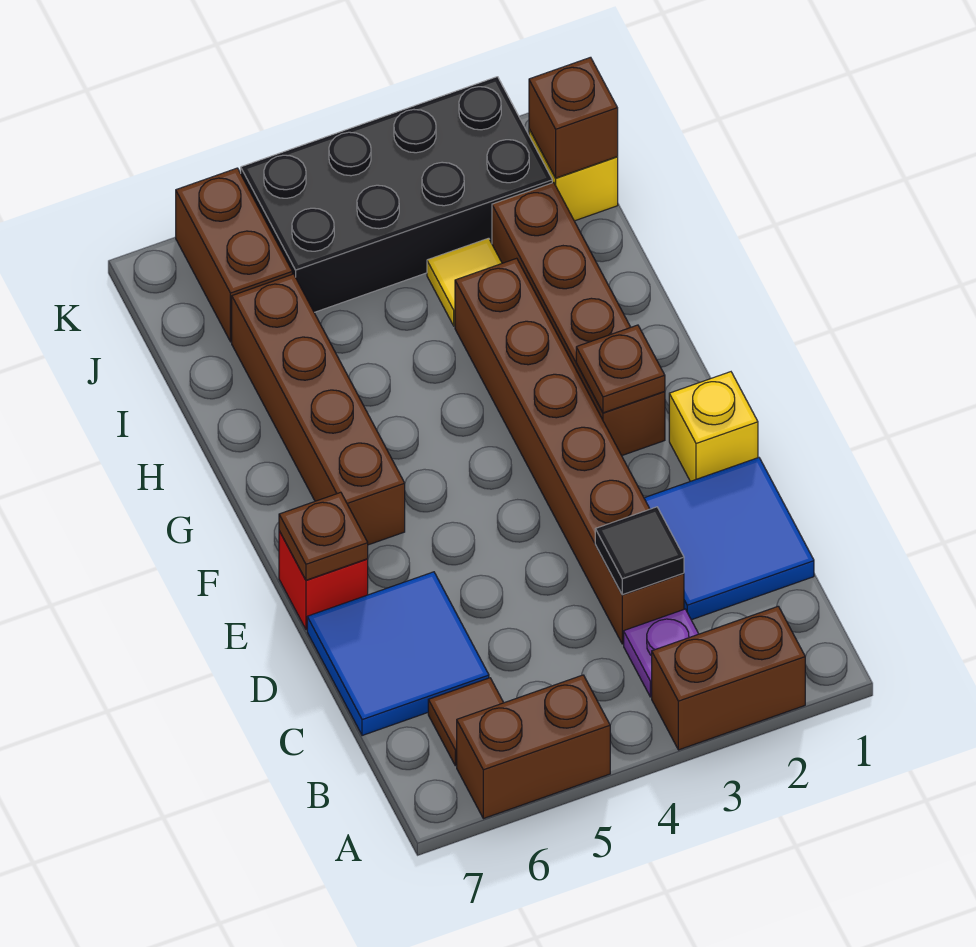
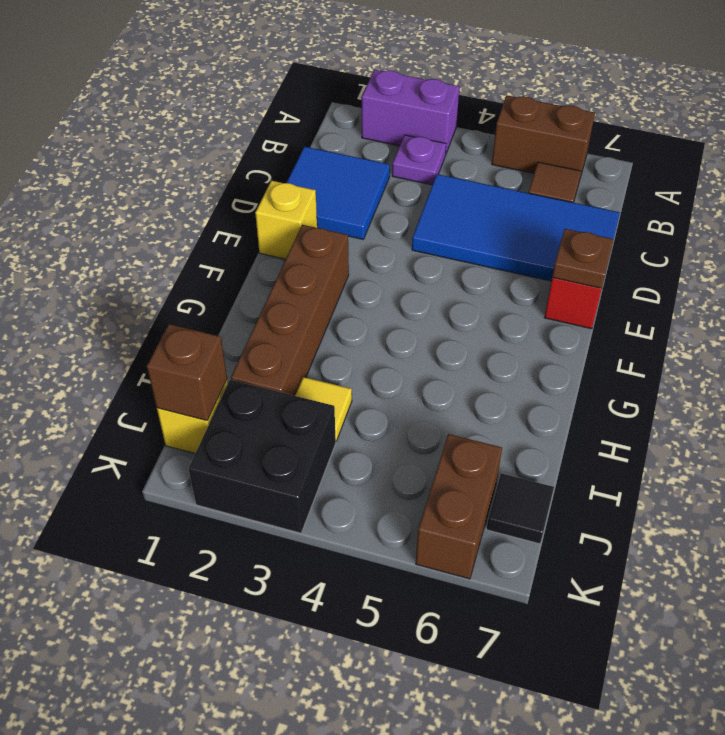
brown brick A2:A3 level 1 -> purple brick A2:A3 level 1
brown brick C3:H3 level 1 -> none
black tile C3 level 2 -> black tile J7 level 1
blue tile C6:D7 level 1 -> blue tile C4:D7 level 1
brown plate F2 level 2 -> none
brown brick F6:I6 level 1 -> none
black brick J2:K5 level 1 -> black brick J2:K3 level 1

